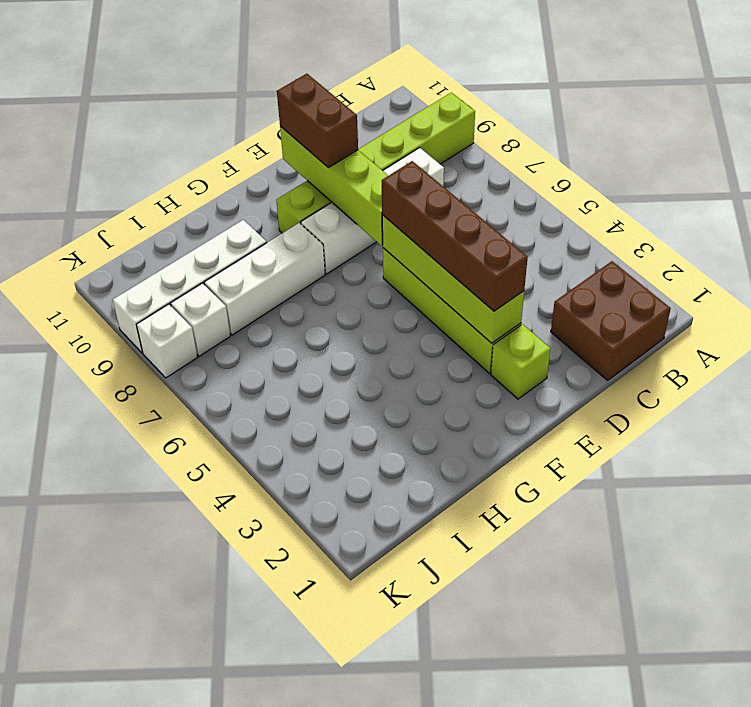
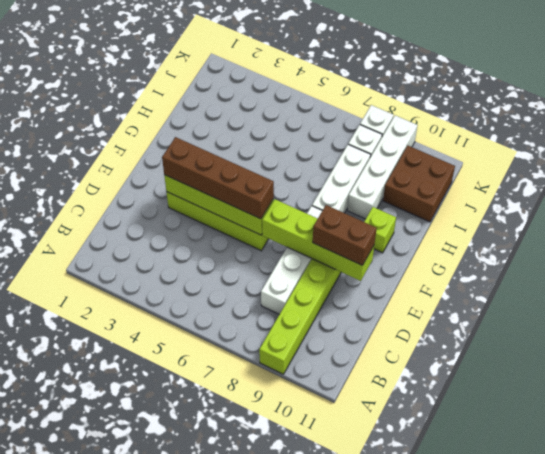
brown brick B1:C2 level 1 -> brown brick I10:J11 level 1
lime brick E2 level 1 -> lime brick G10 level 1

